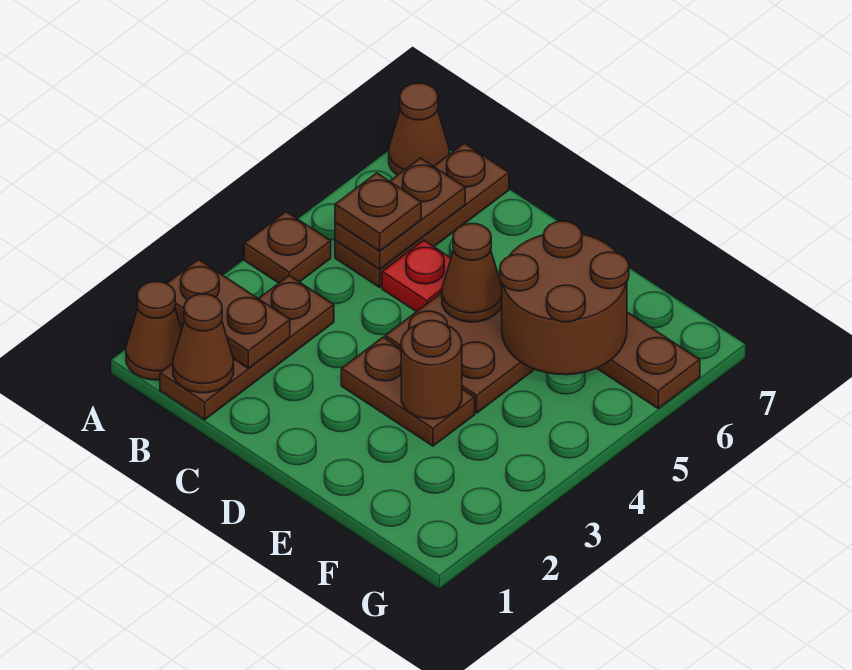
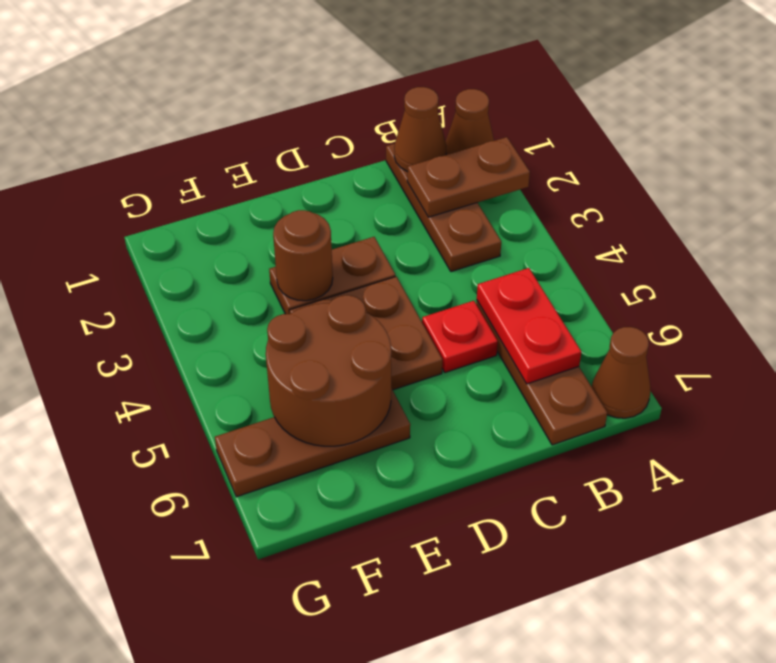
brown plate A4 level 1 -> none
brown plate B5:B6 level 2 -> red plate B5:B6 level 2
brown plate B5 level 3 -> none
brown cone D5 level 2 -> none

